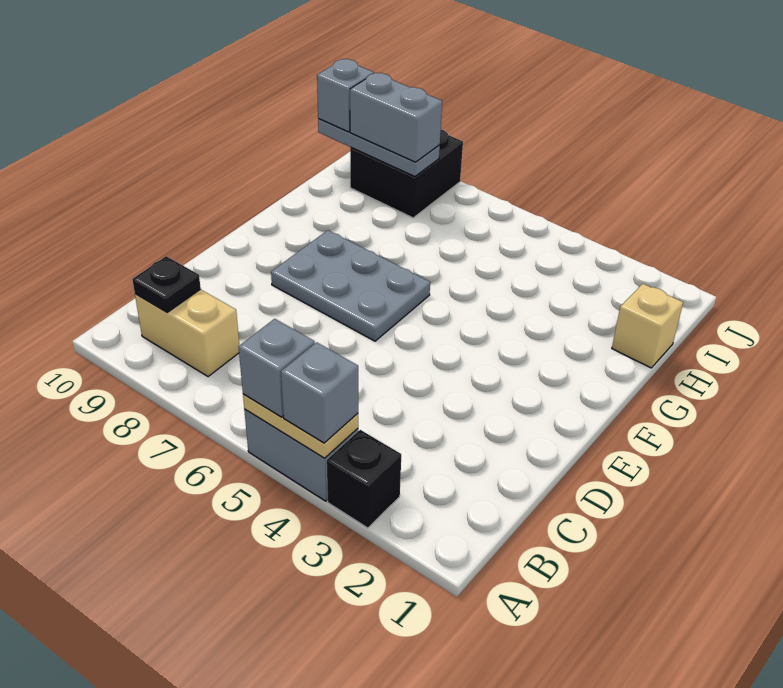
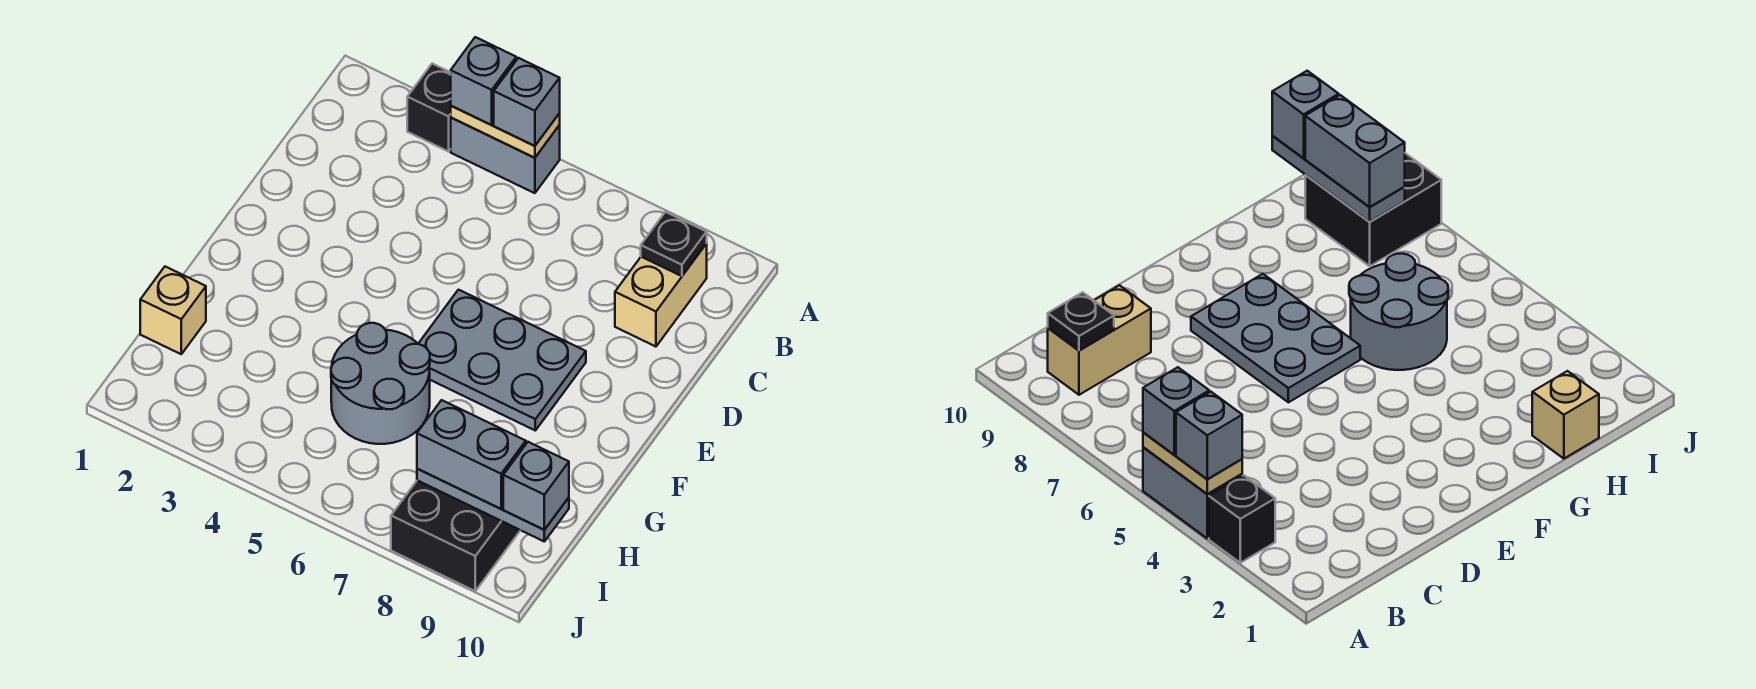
tan brick B8:B9 level 1 -> tan brick B9:C9 level 1
none -> grey round brick G5:H6 level 1

